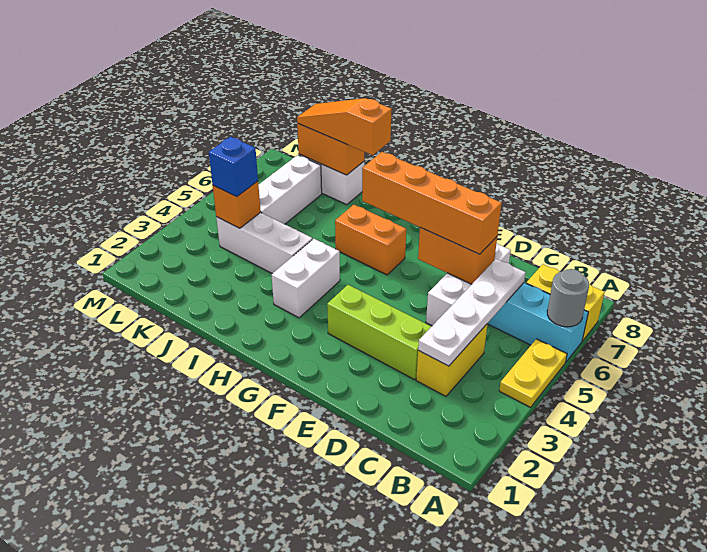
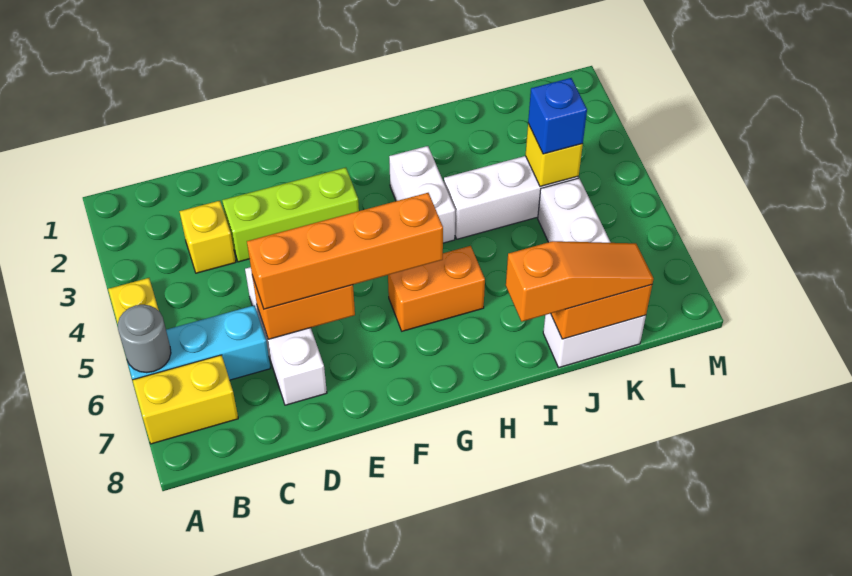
yellow brick C3:C4 level 1 -> yellow brick C3 level 1
white plate C3:C6 level 2 -> none
orange brick K4 level 2 -> yellow brick K4 level 2

